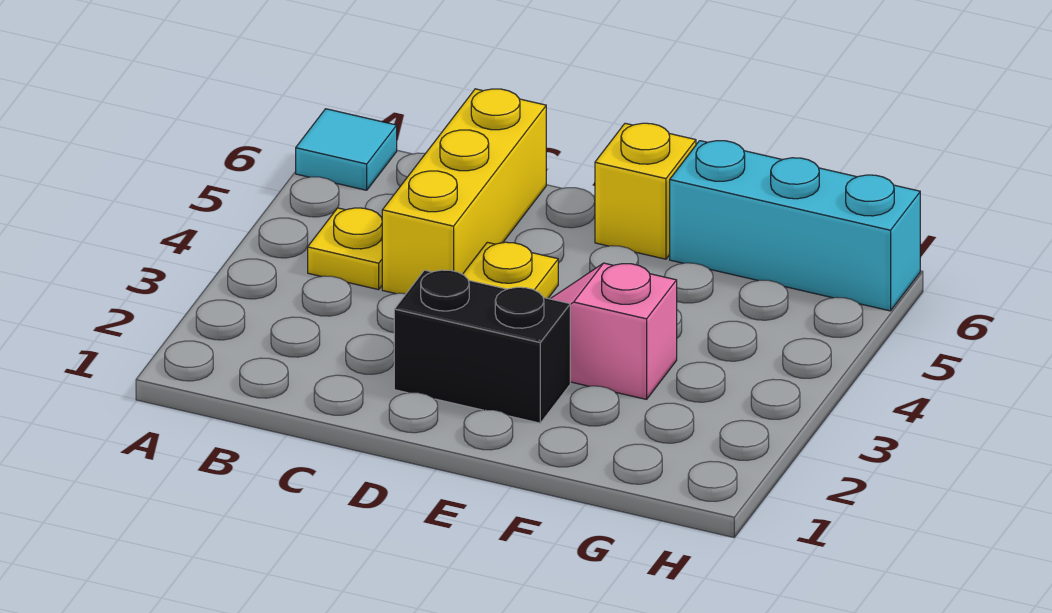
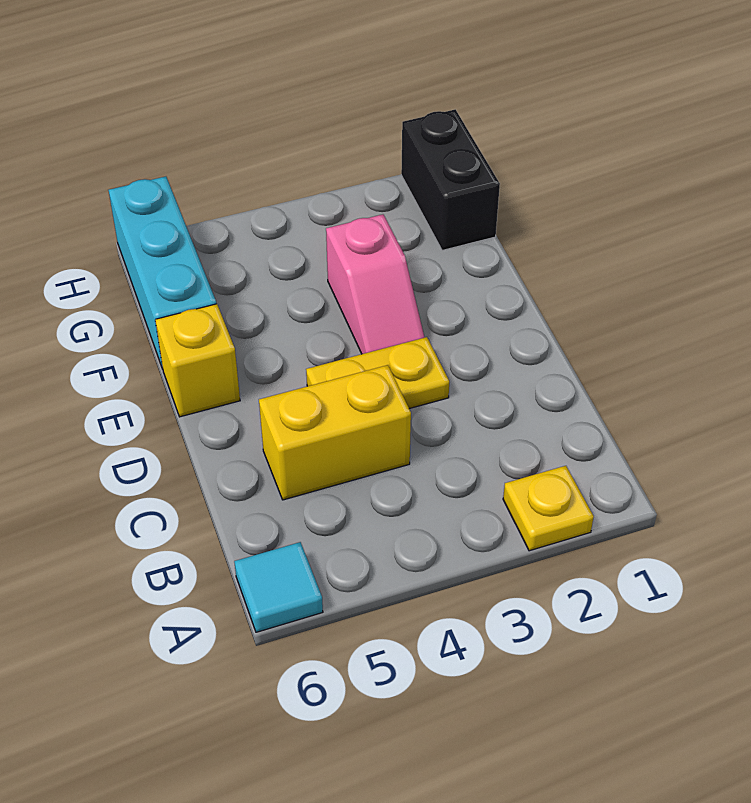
yellow plate B4 level 1 -> yellow plate A2 level 1
yellow brick C4:C6 level 1 -> yellow brick C4:C5 level 1
black brick D2:E2 level 1 -> black brick G1:H1 level 1

